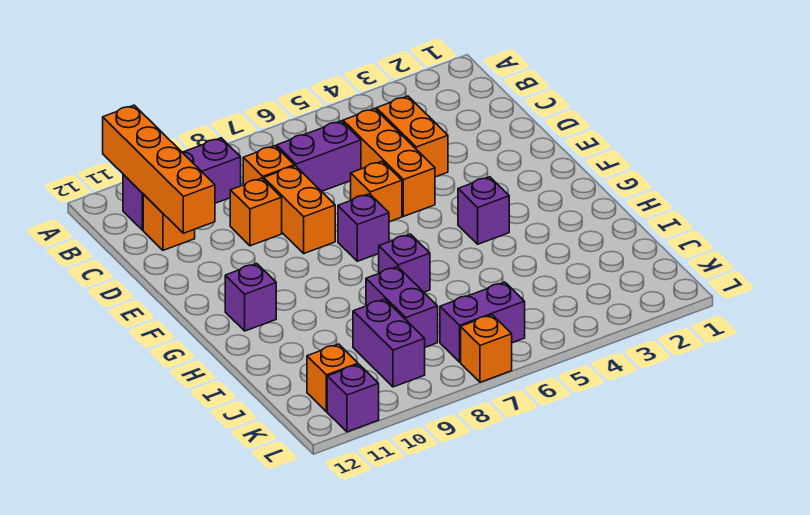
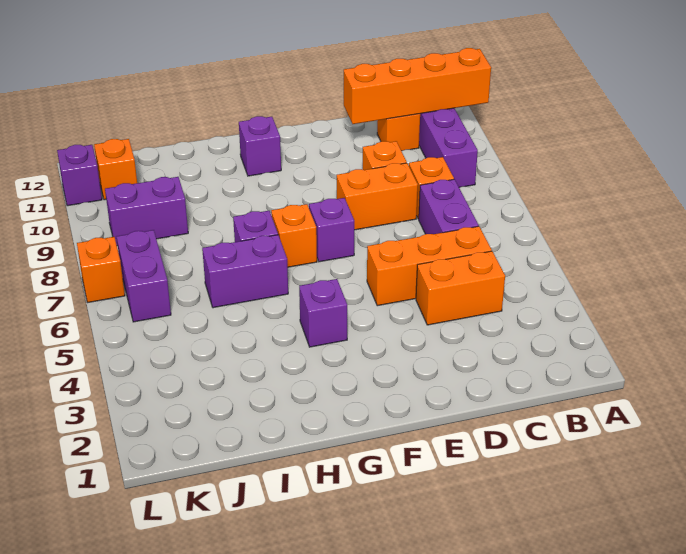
orange brick E6 level 1 -> orange brick G7 level 1
purple brick I8:J8 level 1 -> purple brick H6:I6 level 1

